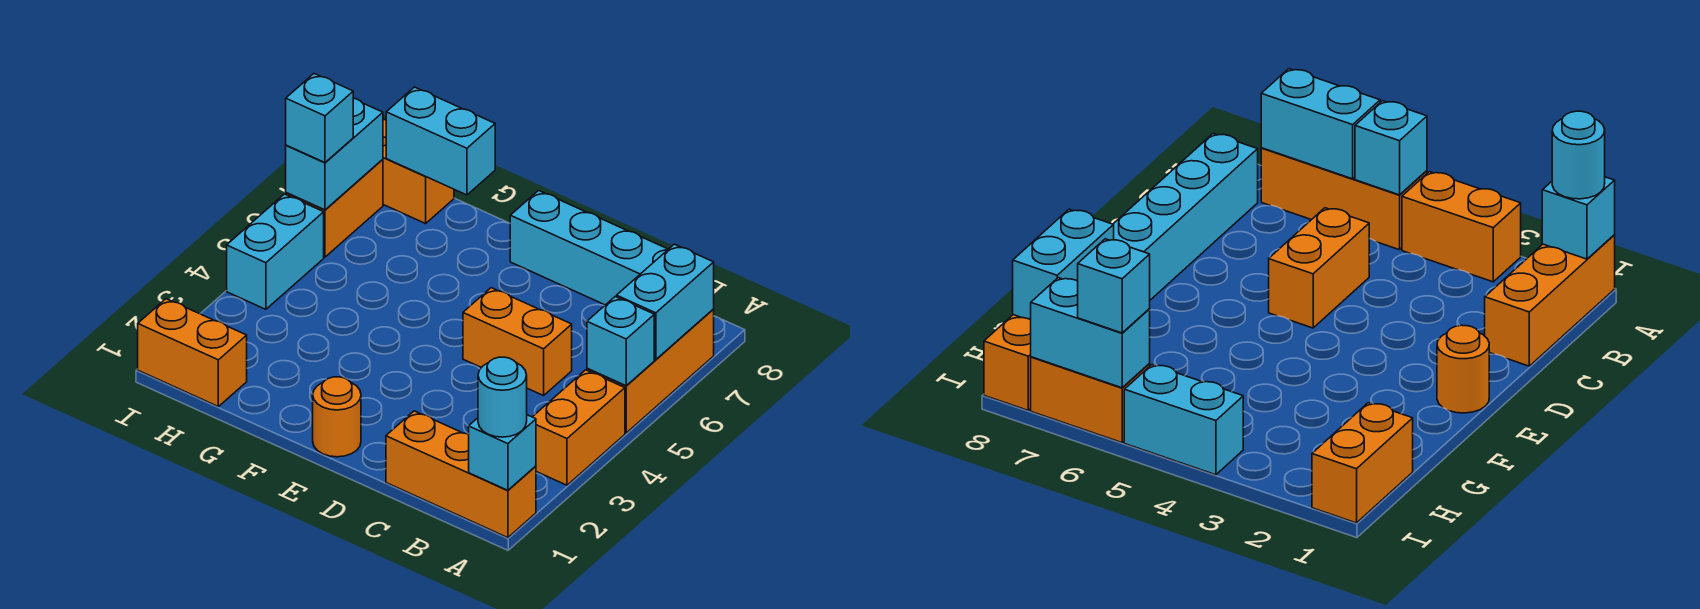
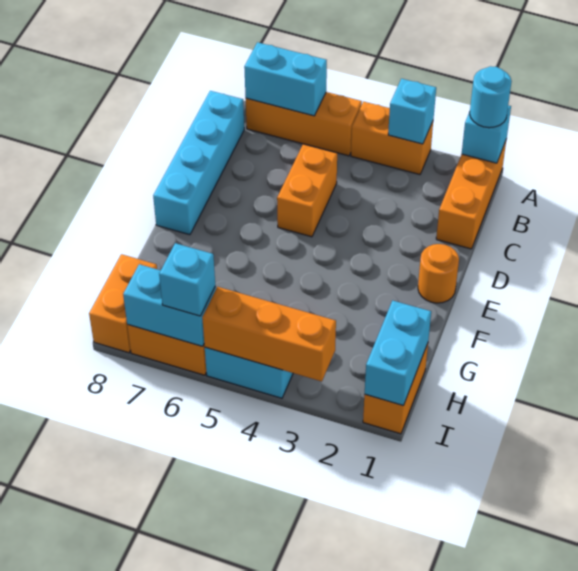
cyan brick A5 level 2 -> cyan brick A3 level 2
cyan brick G8:H8 level 2 -> cyan brick H1:I1 level 2
none -> orange brick I3:I5 level 2

